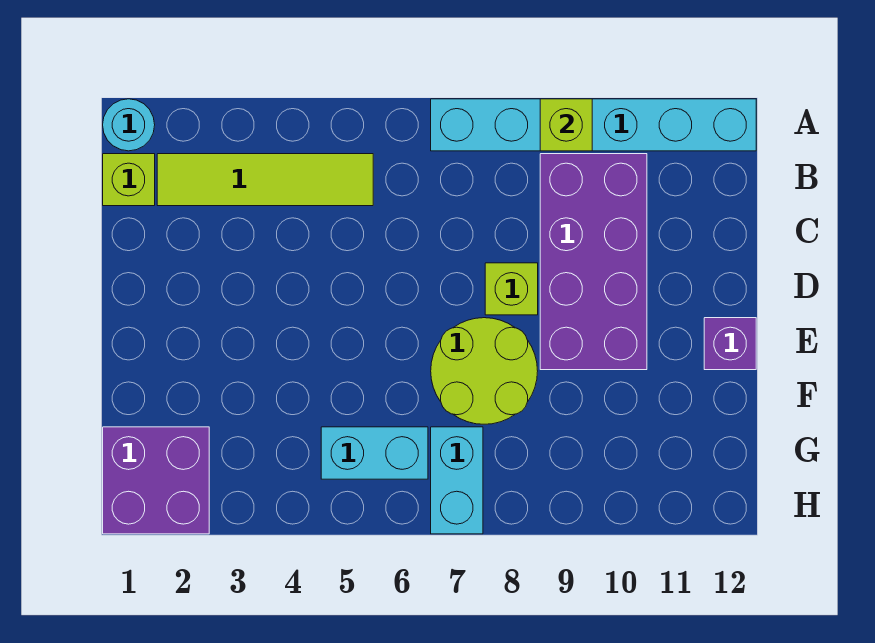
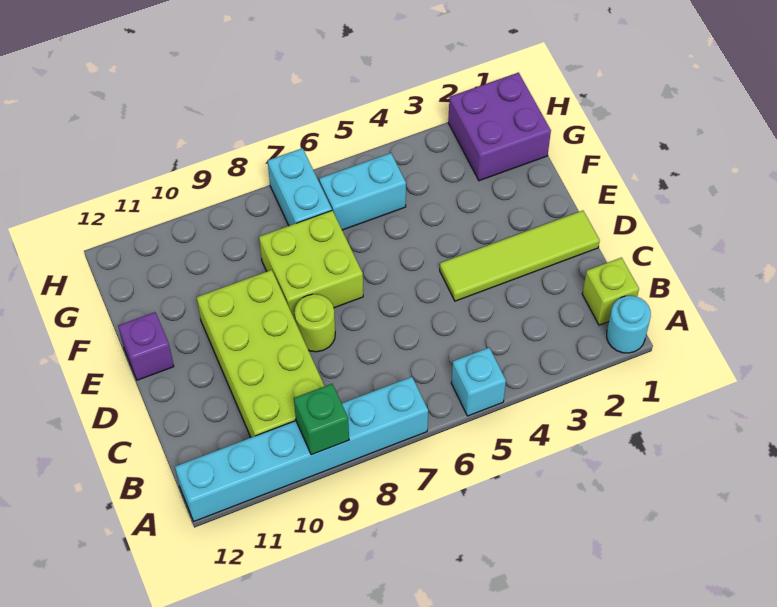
none -> cyan brick A5 level 1
lime brick A9 level 2 -> green brick A9 level 2
lime tile B2:B5 level 1 -> lime tile D1:D4 level 1
purple brick B9:E10 level 1 -> lime brick B9:E10 level 1
lime brick D8 level 1 -> lime round brick D8 level 1
lime round brick E7:F8 level 1 -> lime brick E7:F8 level 1

